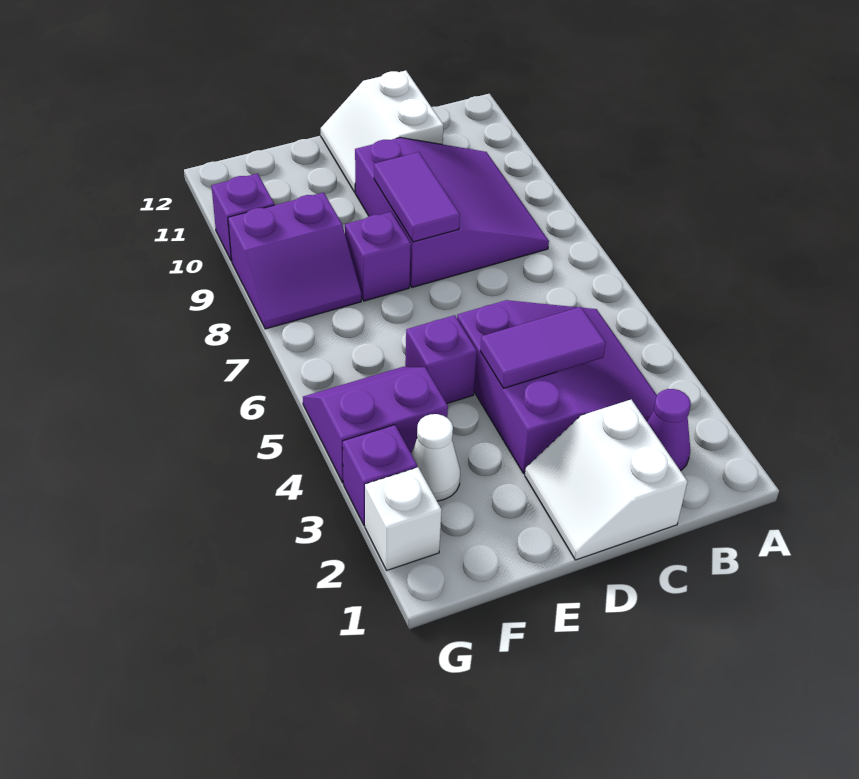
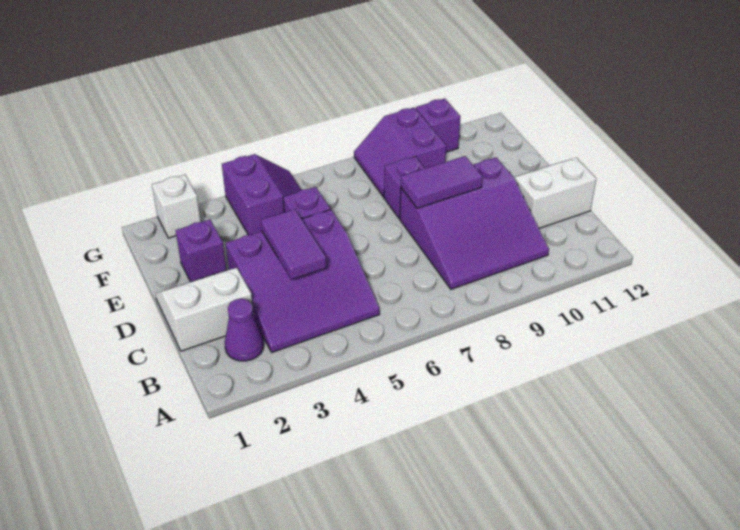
white cone F3 level 1 -> none
purple brick G3 level 1 -> purple brick E2 level 1

